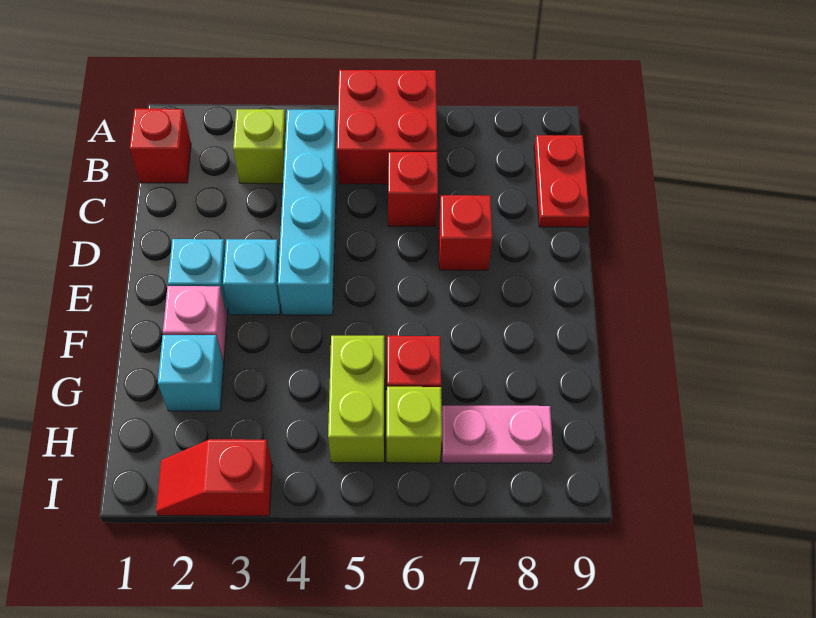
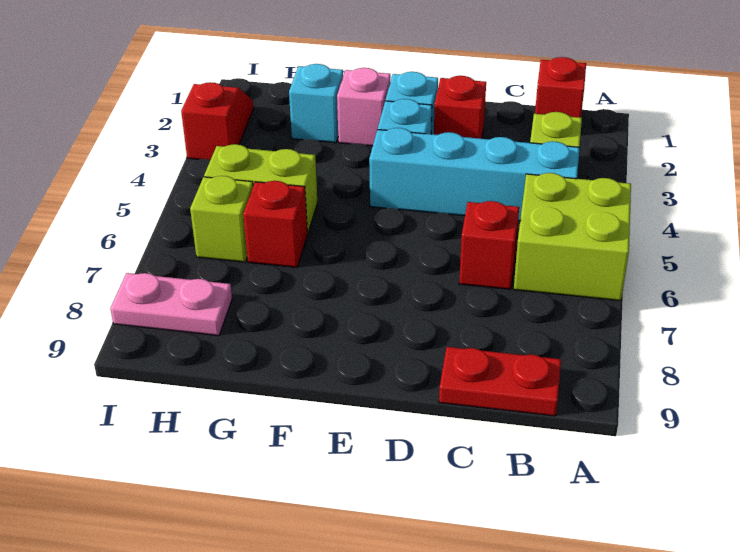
red brick A5:B6 level 1 -> lime brick A5:B6 level 1
red brick D7 level 1 -> red brick D2 level 1
pink plate H7:H8 level 1 -> pink plate H8:I8 level 1

